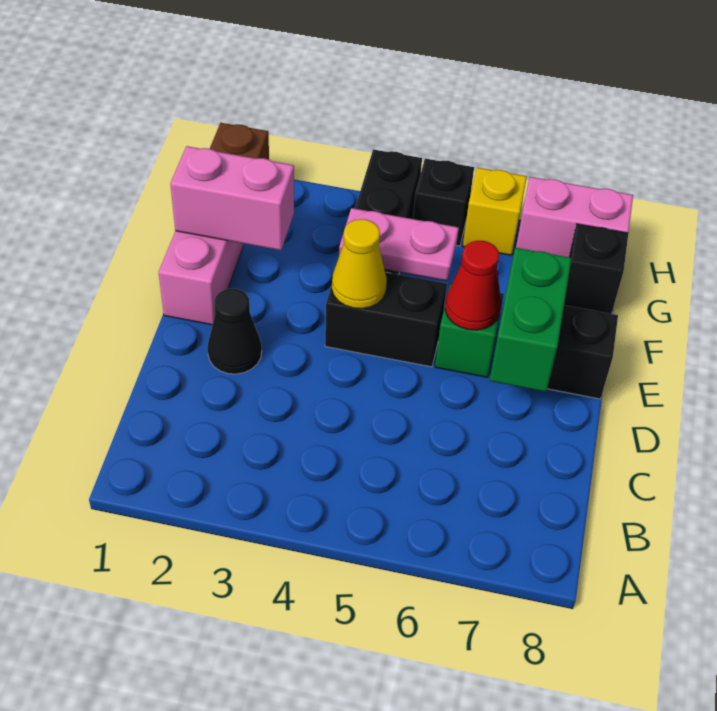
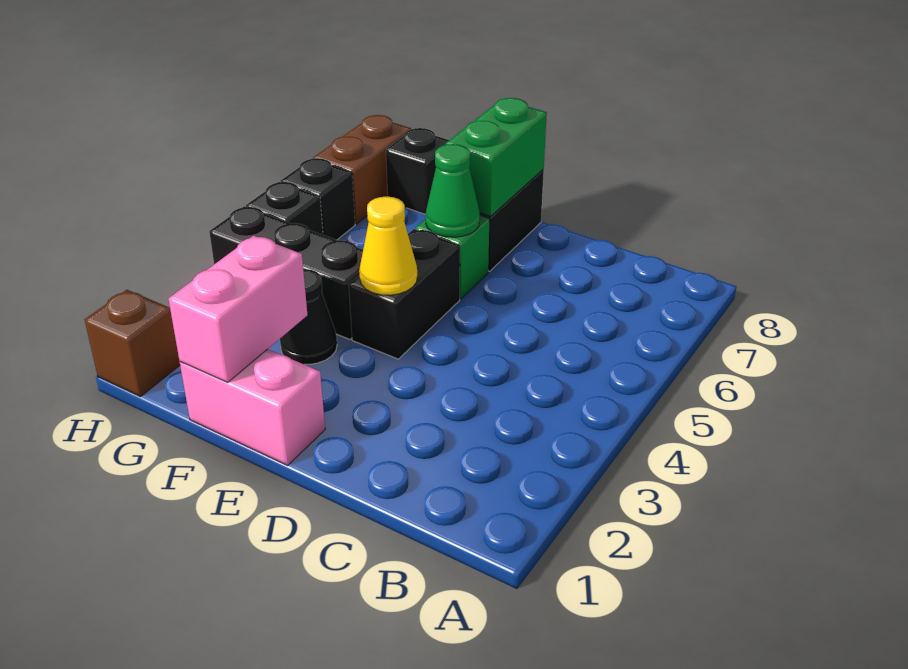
black cone D2 level 1 -> black cone F3 level 1
green brick D7:E7 level 2 -> green brick E7:E8 level 2
red cone E6 level 2 -> green cone E6 level 2
pink plate F4:F5 level 2 -> none
yellow brick H6 level 1 -> black brick H6 level 1
pink brick H7:H8 level 1 -> brown brick H7:H8 level 1

